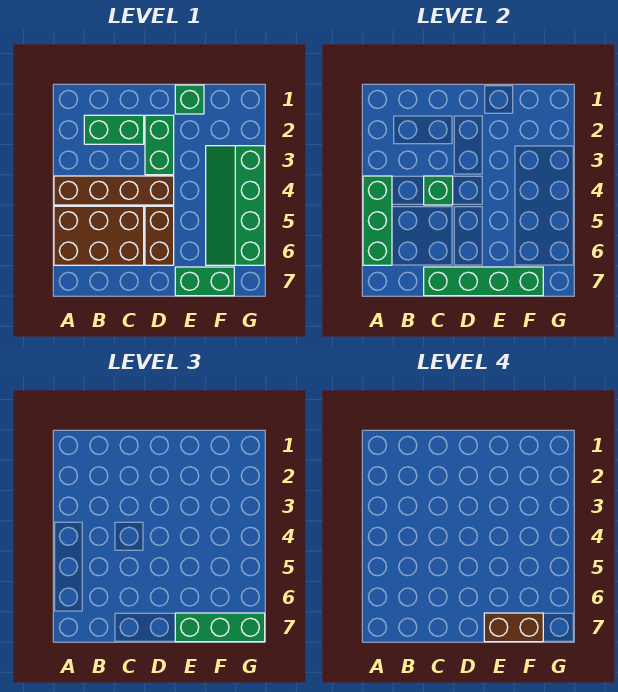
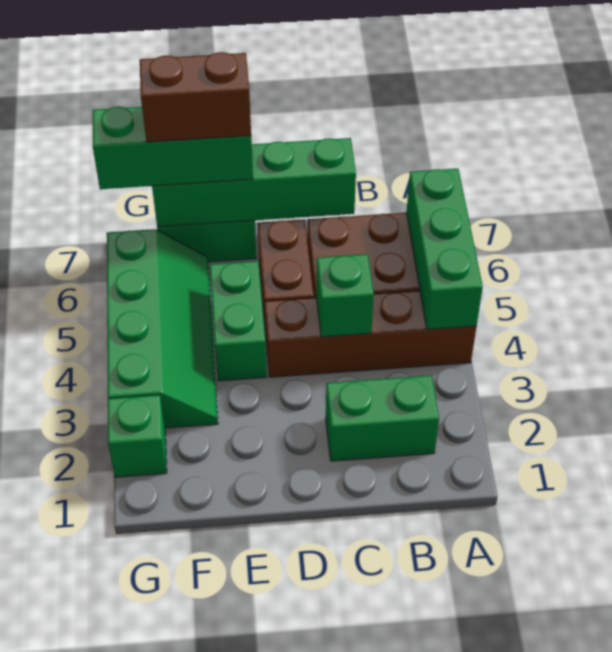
green brick D2:D3 level 1 -> green brick E4:E5 level 1
green brick E1 level 1 -> green brick G2 level 1

